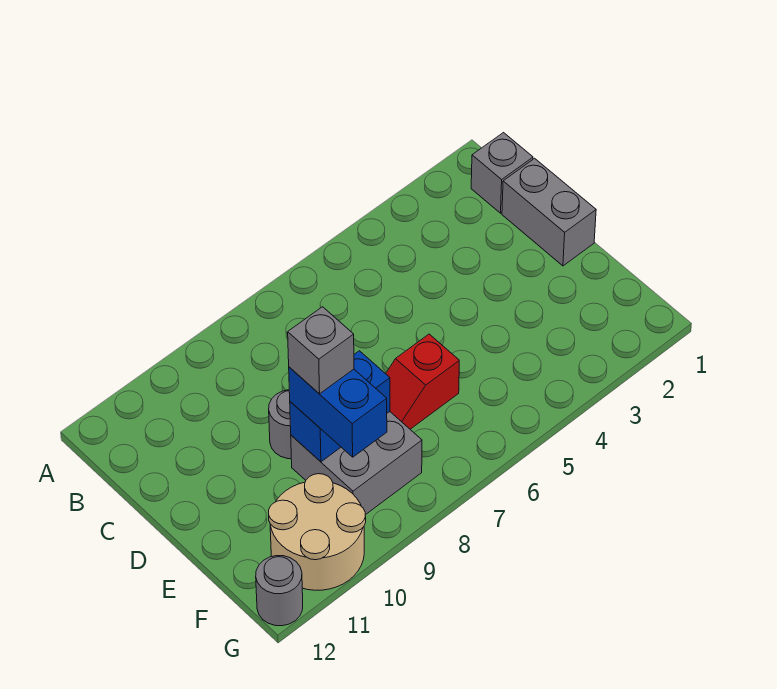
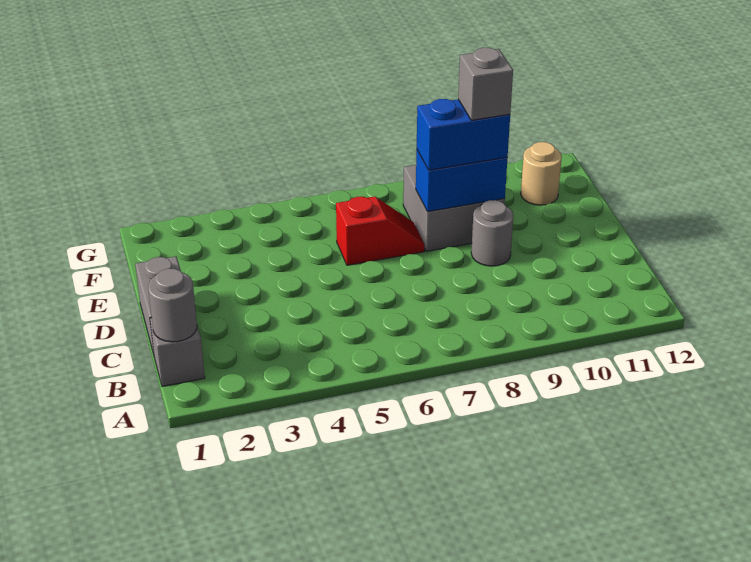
blue brick E9:F9 level 3 -> blue brick E8:E9 level 3
tan round brick F10:G11 level 1 -> tan round brick F11 level 1
grey round brick G12 level 1 -> grey round brick B1 level 2

